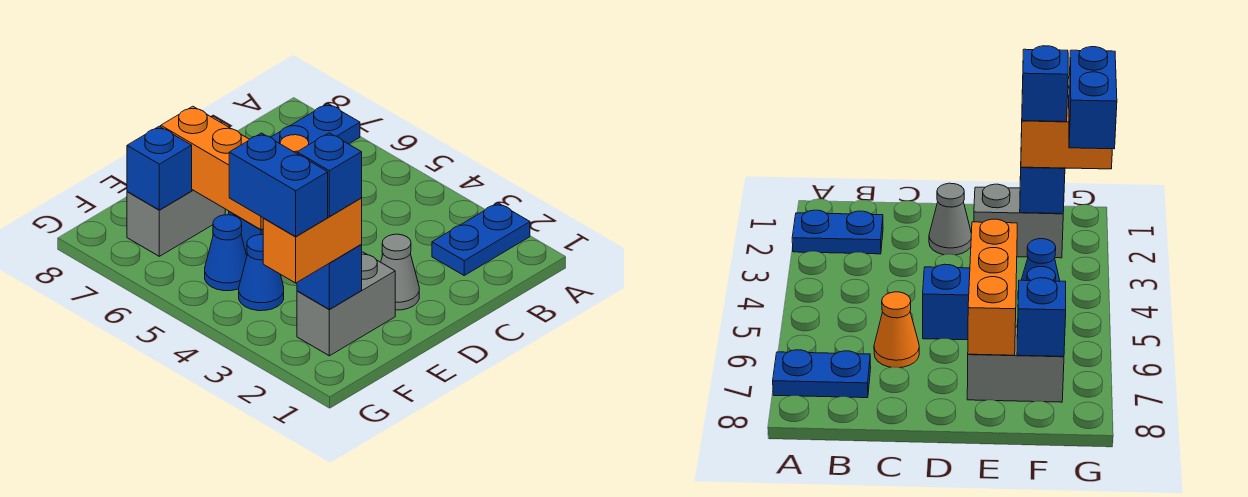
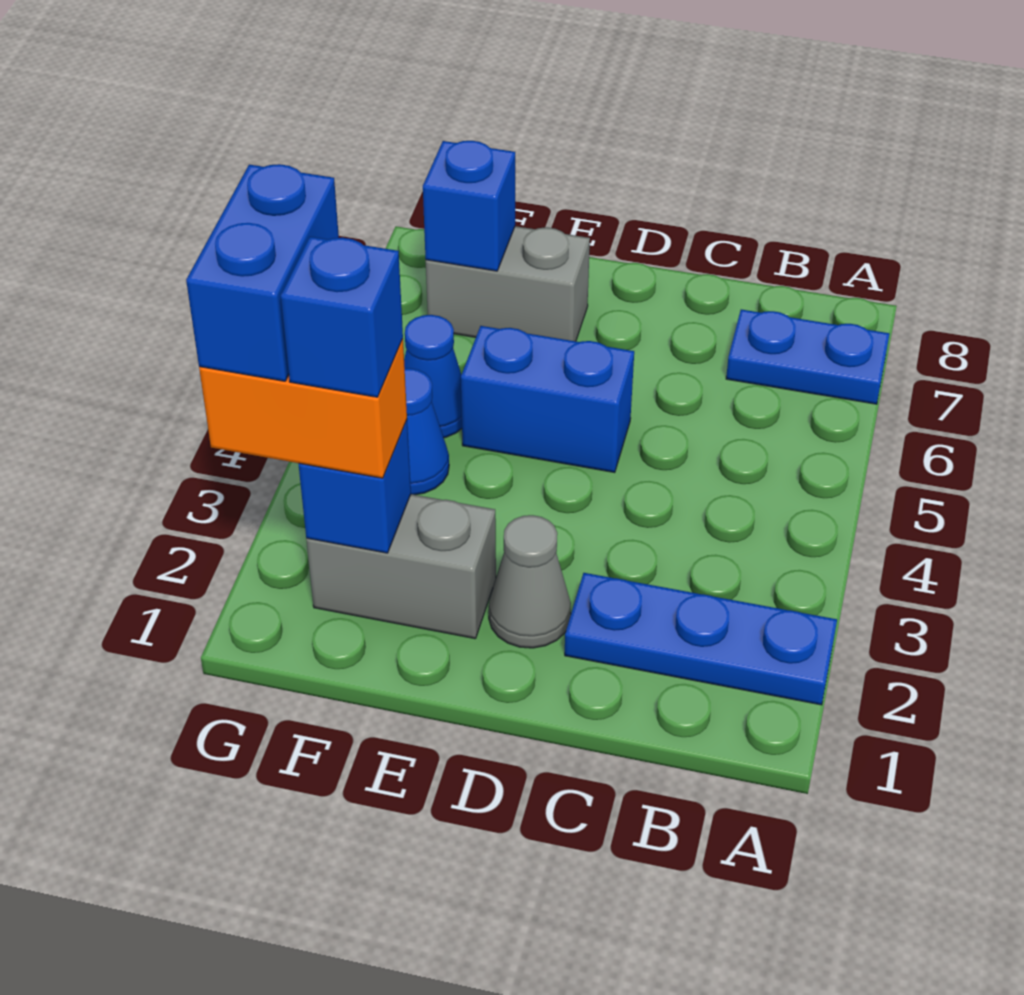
blue plate A2:B2 level 1 -> blue plate A2:C2 level 1
orange cone C6 level 1 -> none
orange brick E5:E7 level 2 -> none

